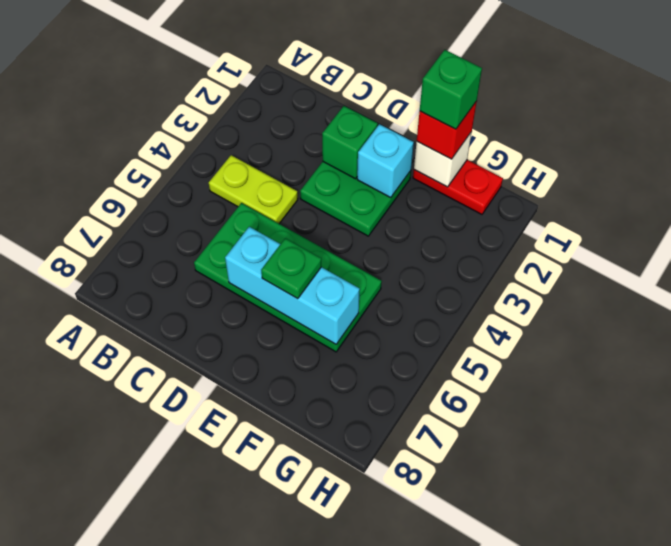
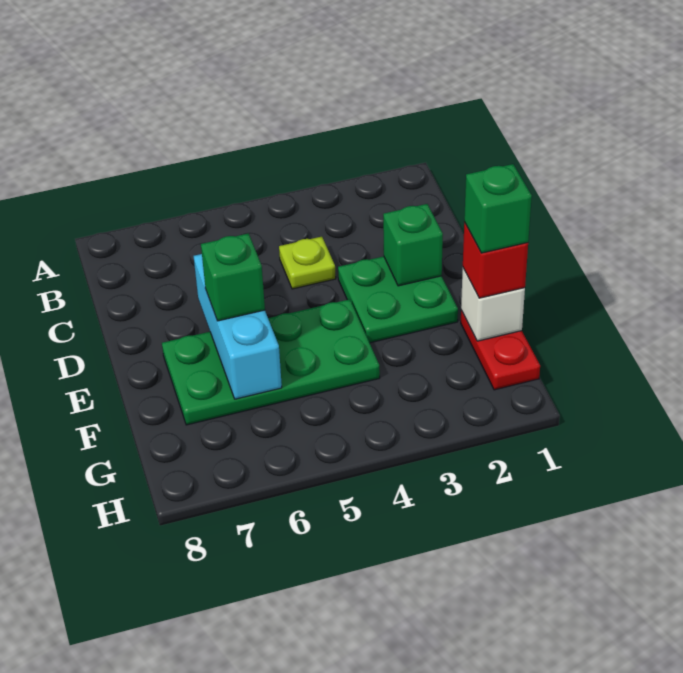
lime plate B4:C4 level 1 -> lime plate C4 level 1
green plate C5:F6 level 1 -> green plate E4:F7 level 1
cyan brick E2 level 2 -> none
green plate E6 level 3 -> green brick E6 level 3

